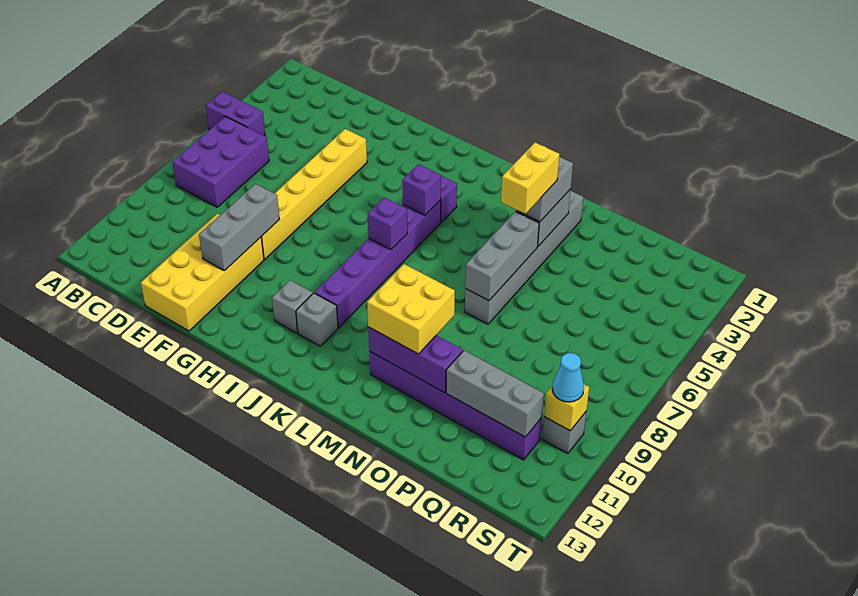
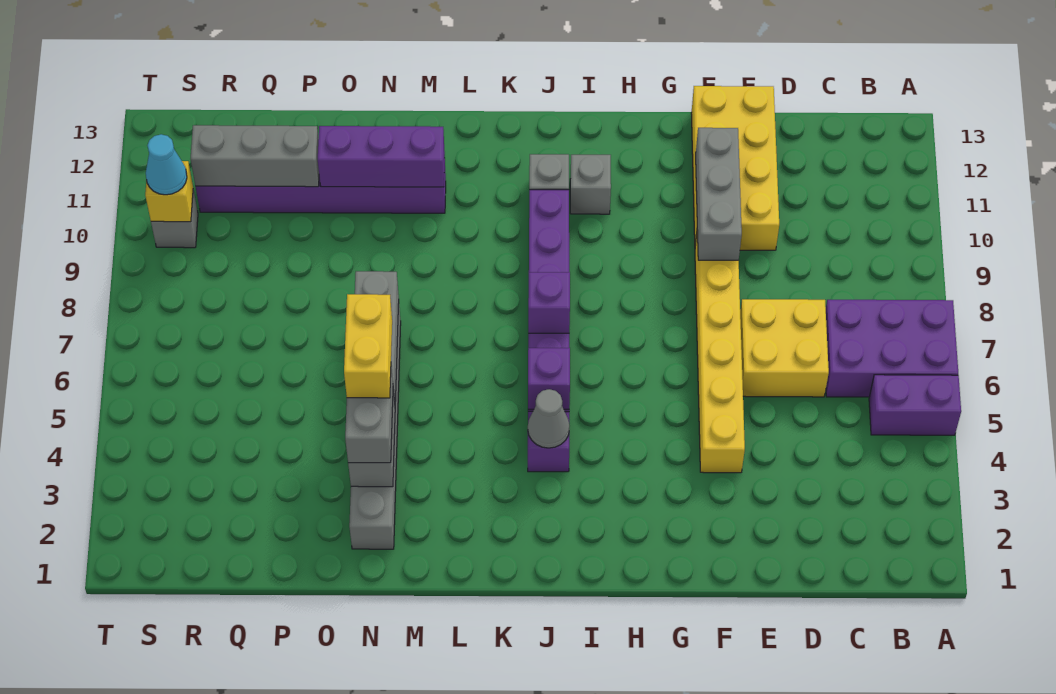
purple brick B6:C8 level 1 -> purple brick A6:C7 level 1
none -> grey cone J4 level 2
yellow brick M10:N11 level 3 -> yellow brick D6:E7 level 1

